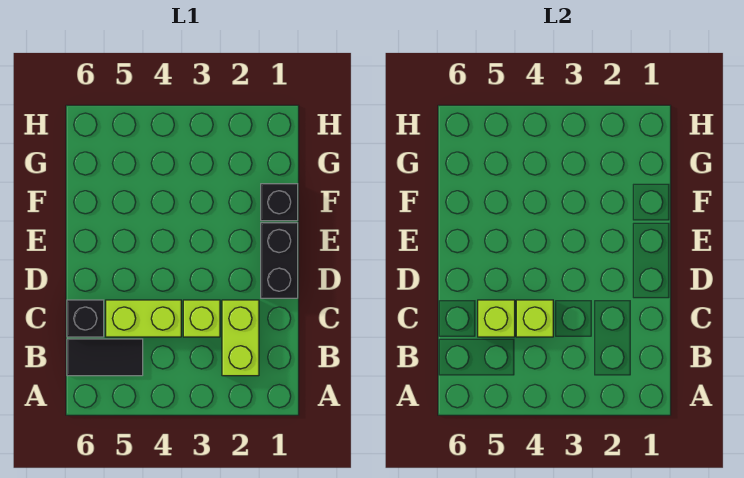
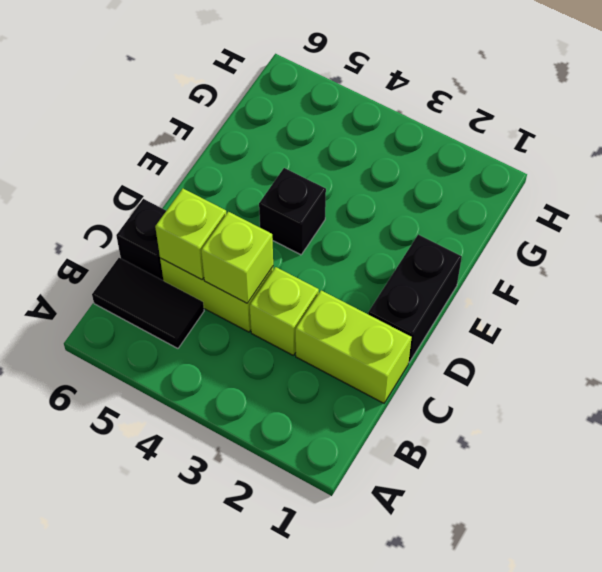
lime brick B2:C2 level 1 -> lime brick C1:C2 level 1
black brick F1 level 1 -> black brick E4 level 1

